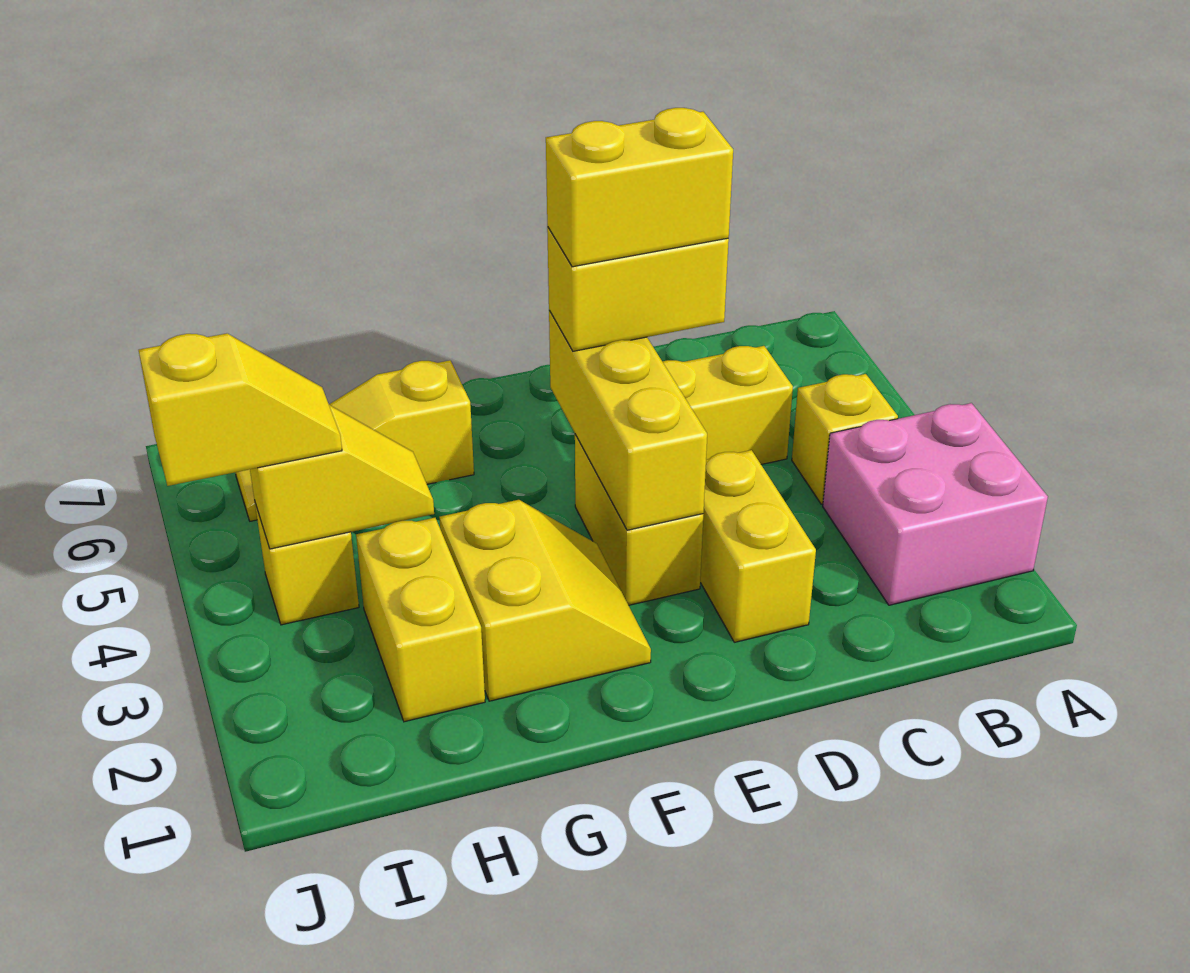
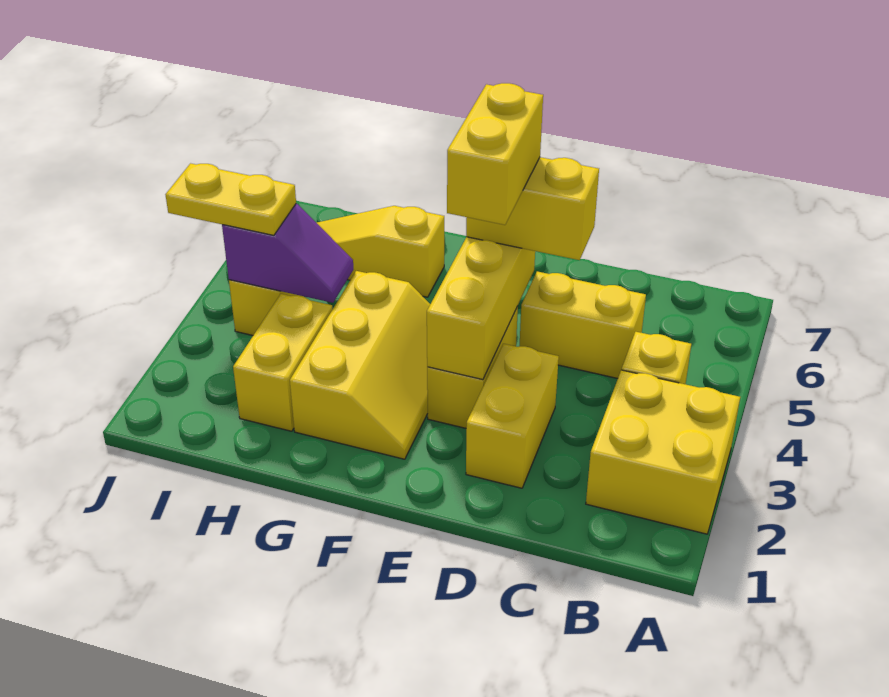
pink brick A2:B3 level 1 -> yellow brick A2:B3 level 1
yellow brick D5:E5 level 4 -> yellow brick E4:E5 level 4
yellow slope F2:G3 level 1 top G -> yellow slope F2:G4 level 1 top G
yellow slope H4:I4 level 2 top I -> purple slope H4:I4 level 2 top I
yellow slope I4:J4 level 3 top J -> yellow plate I4:J4 level 3

